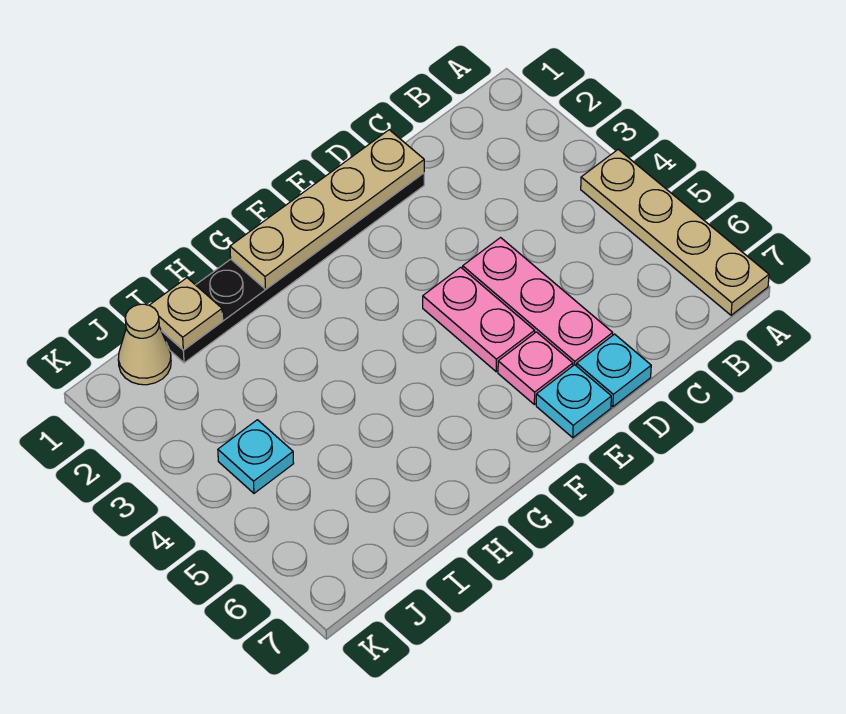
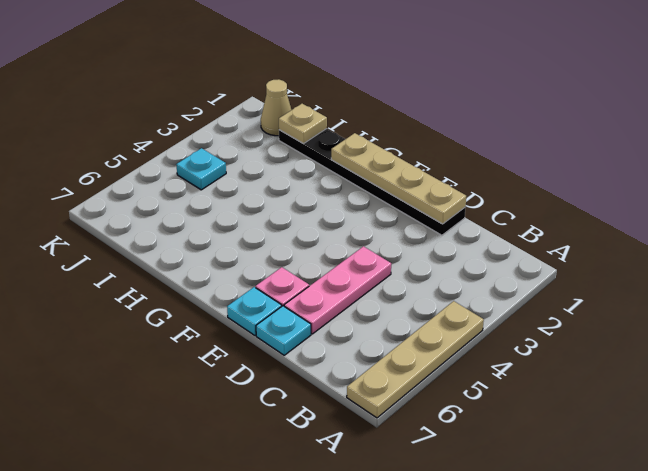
pink plate E4:E5 level 1 -> none

